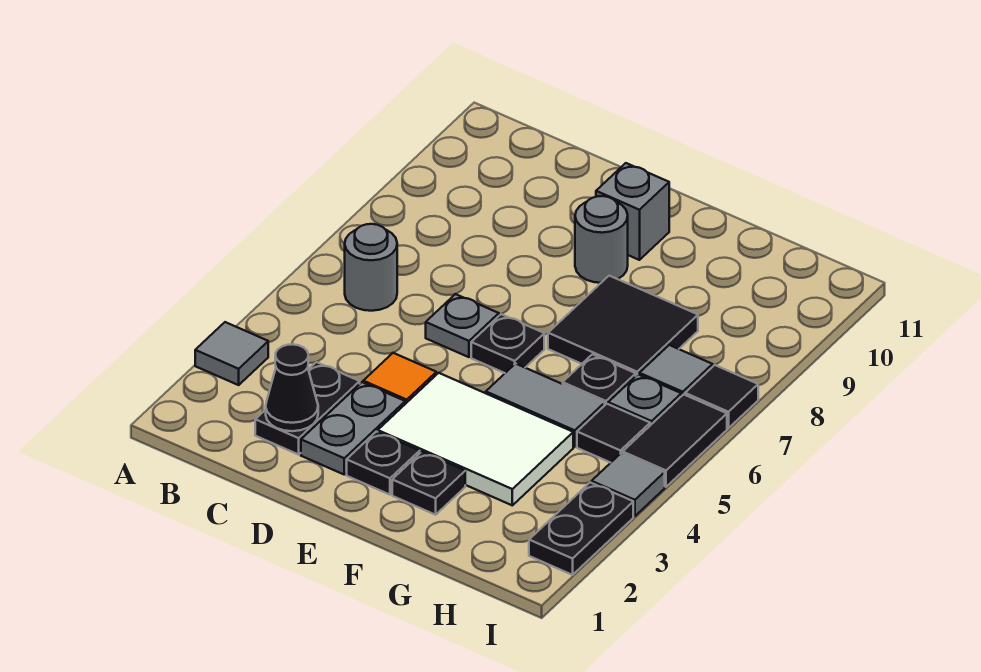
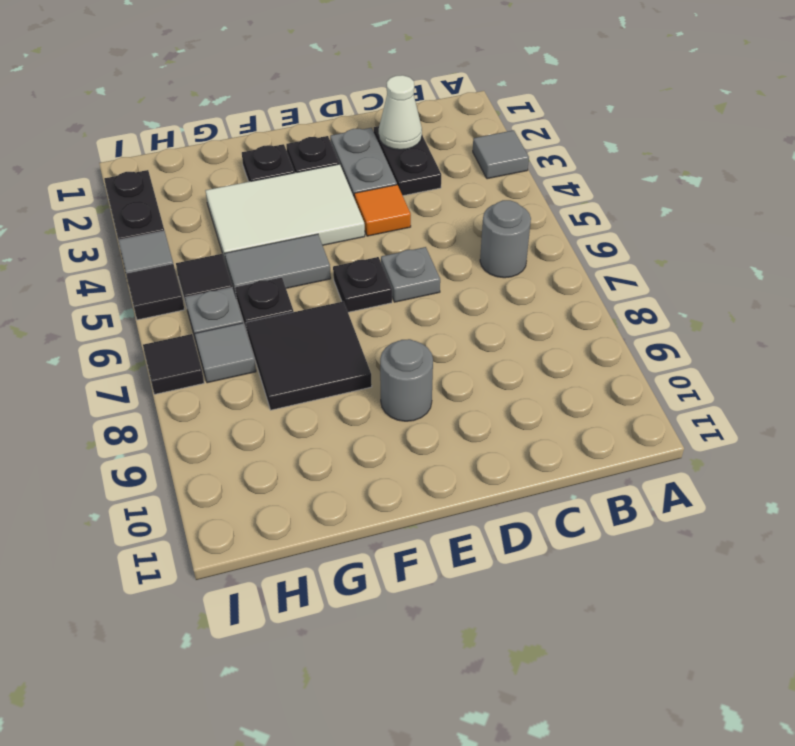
black cone C2 level 2 -> white cone C2 level 2
grey brick E10 level 1 -> none
black tile I5:I6 level 1 -> black tile I5 level 1

